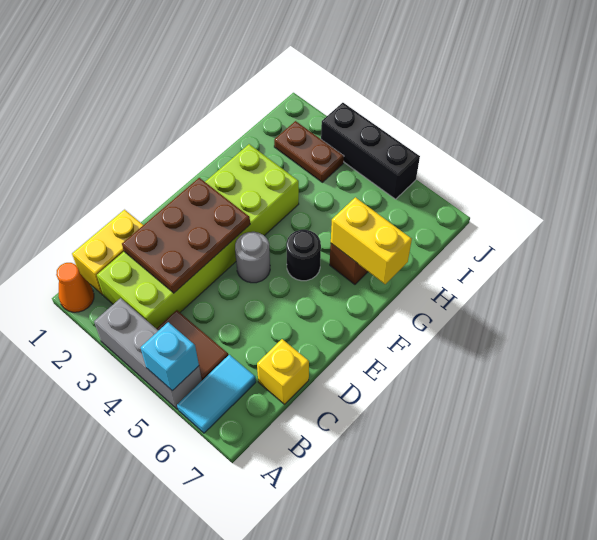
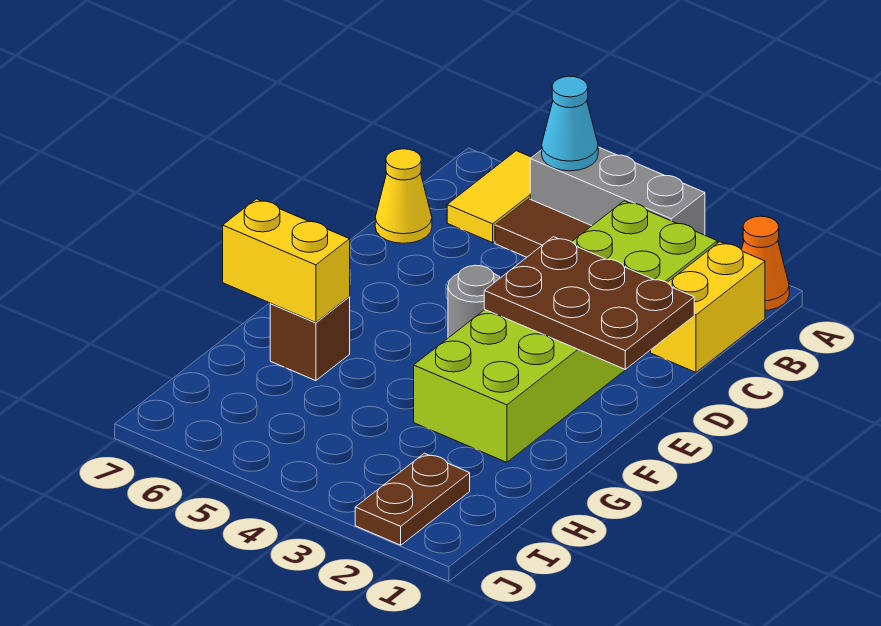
cyan brick A5 level 2 -> cyan cone A5 level 2
cyan tile A6:B6 level 1 -> yellow tile A6:B6 level 1
brown plate C2:E3 level 2 -> brown plate D1:E3 level 2
yellow brick C7 level 1 -> yellow cone C7 level 1
black round brick F5 level 1 -> none
brown plate I2:I3 level 1 -> brown plate I2:J2 level 1
black brick J3:J5 level 1 -> none

